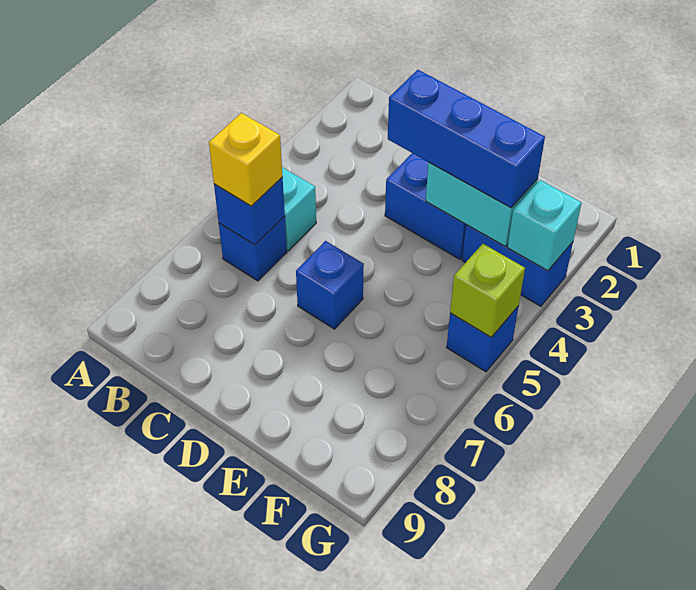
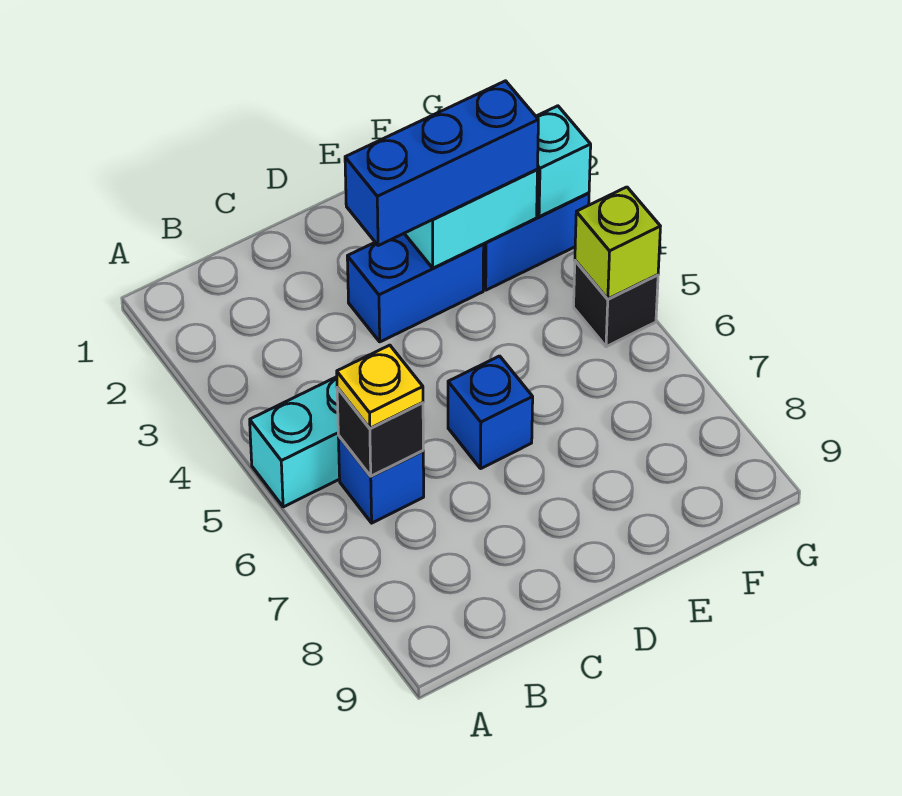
blue brick B6 level 2 -> black brick B6 level 2
yellow brick B6 level 3 -> yellow plate B6 level 3
blue brick G5 level 1 -> black brick G5 level 1

